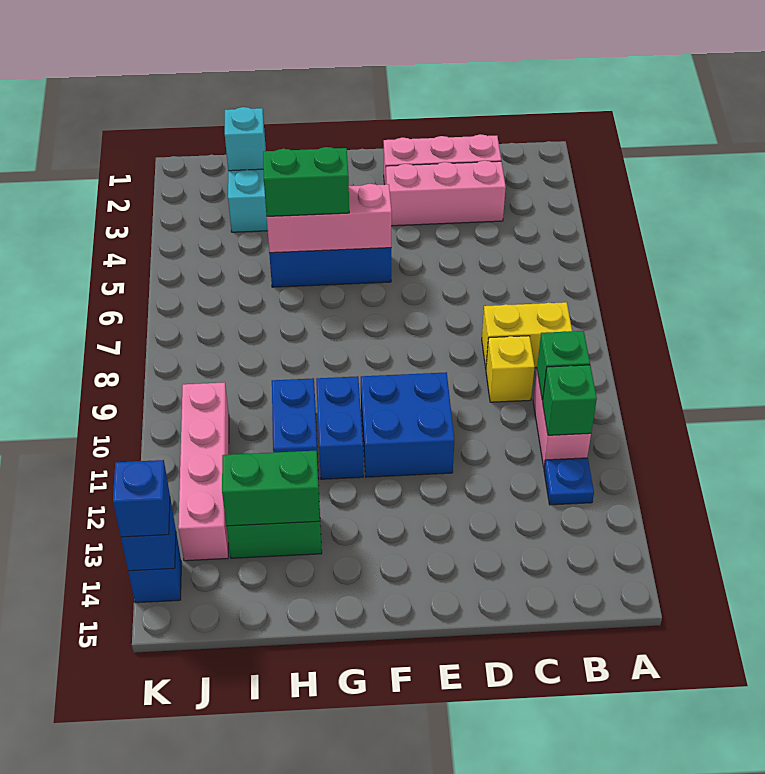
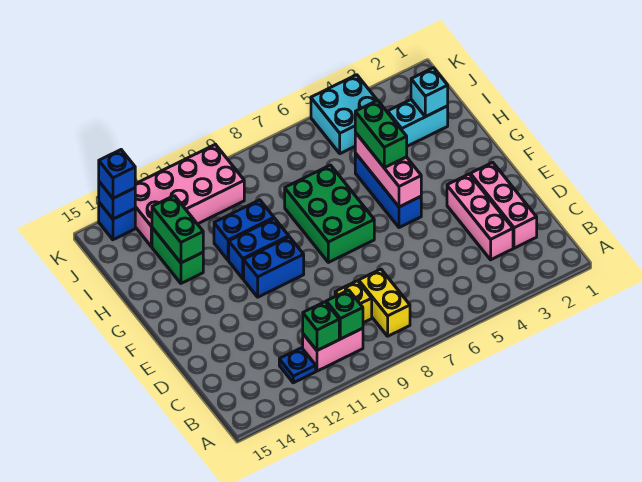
blue brick E10:F11 level 1 -> blue brick F10:F11 level 1
none -> green brick F7:H8 level 1
none -> cyan brick J4:K5 level 1
pink brick J10:J13 level 1 -> pink brick J10:K13 level 1

